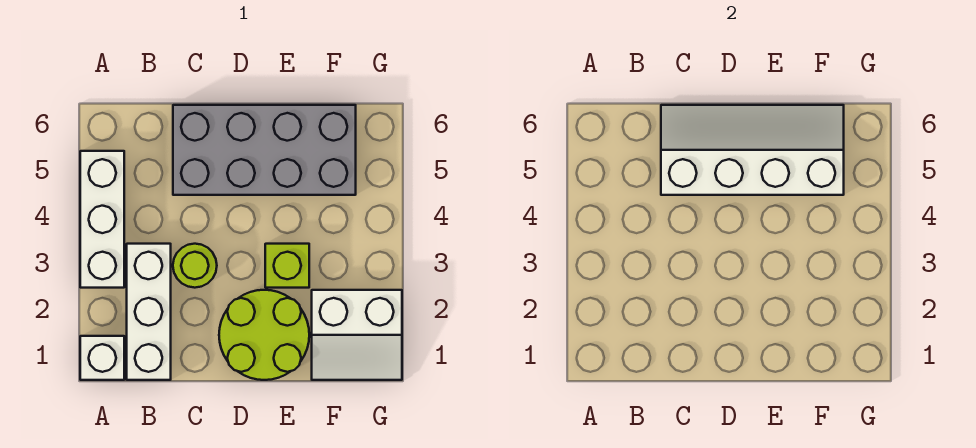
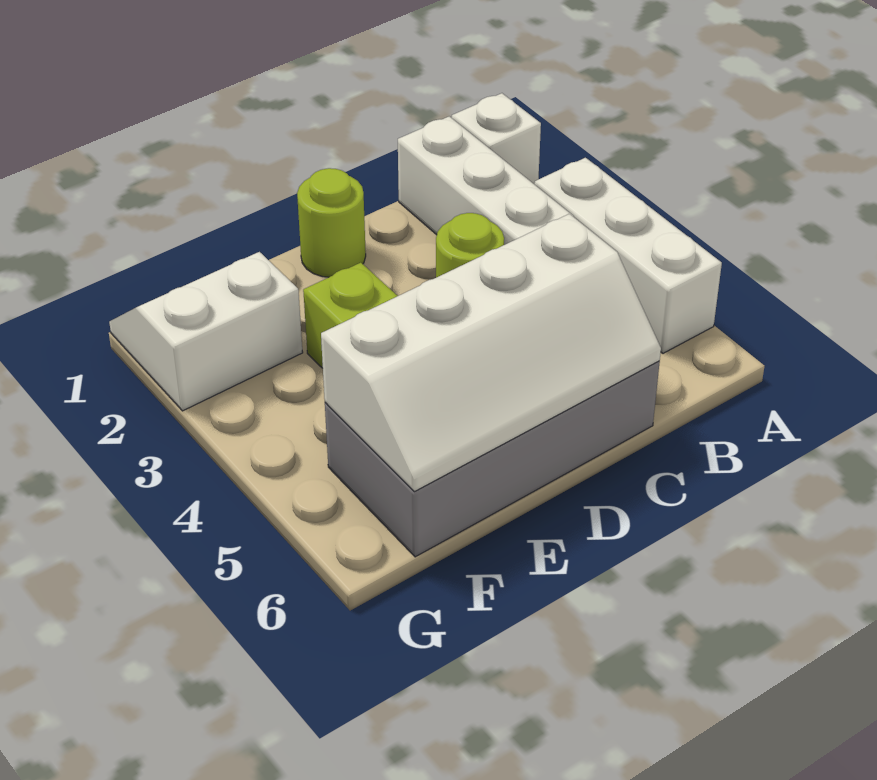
lime round brick D1:E2 level 1 -> lime round brick D1 level 1

